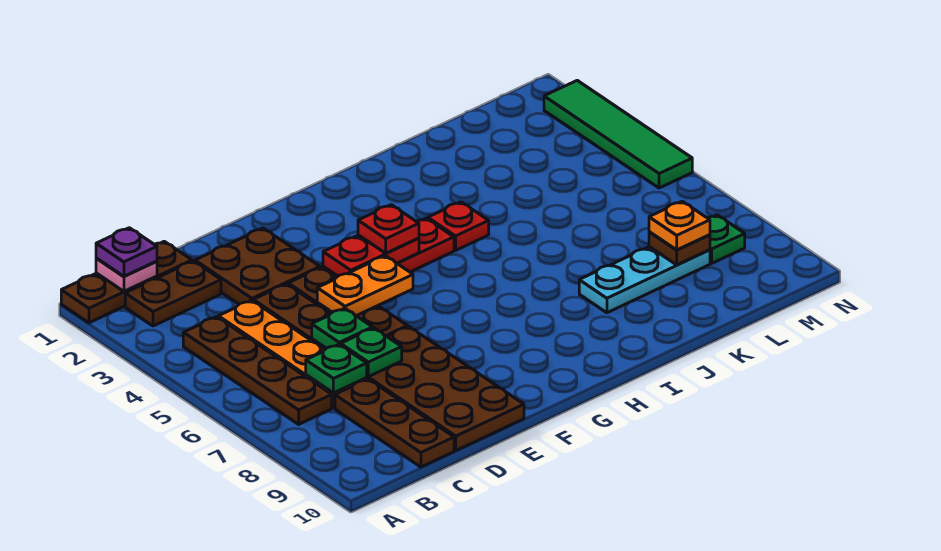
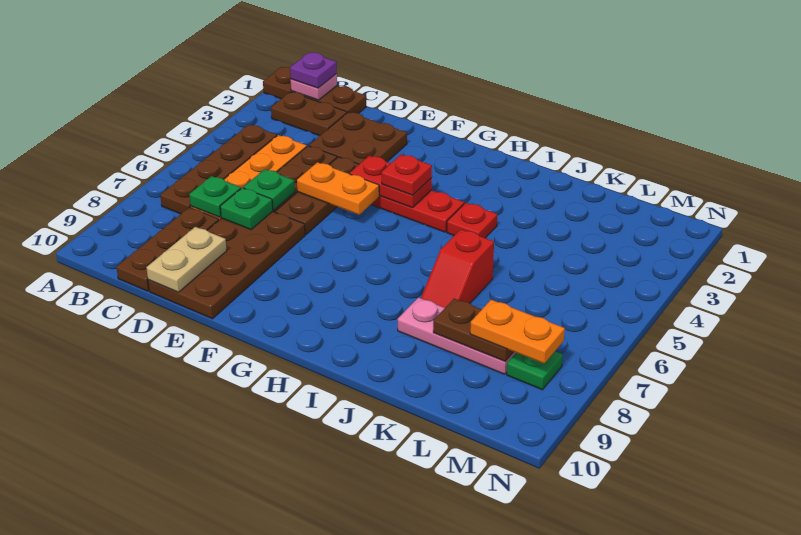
none -> tan plate D9:D10 level 2
none -> red slope J6:J7 level 1 top 6
cyan plate J8:L8 level 1 -> pink plate J8:L8 level 1
brown plate L8 level 2 -> brown plate K8:L8 level 2
orange plate L8 level 3 -> orange plate L8:M8 level 3
green tile N2:N5 level 1 -> none

